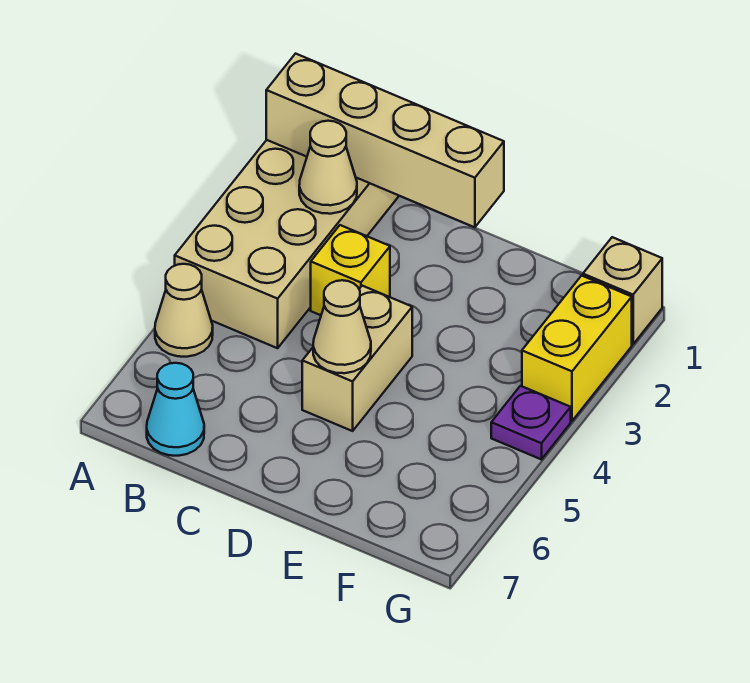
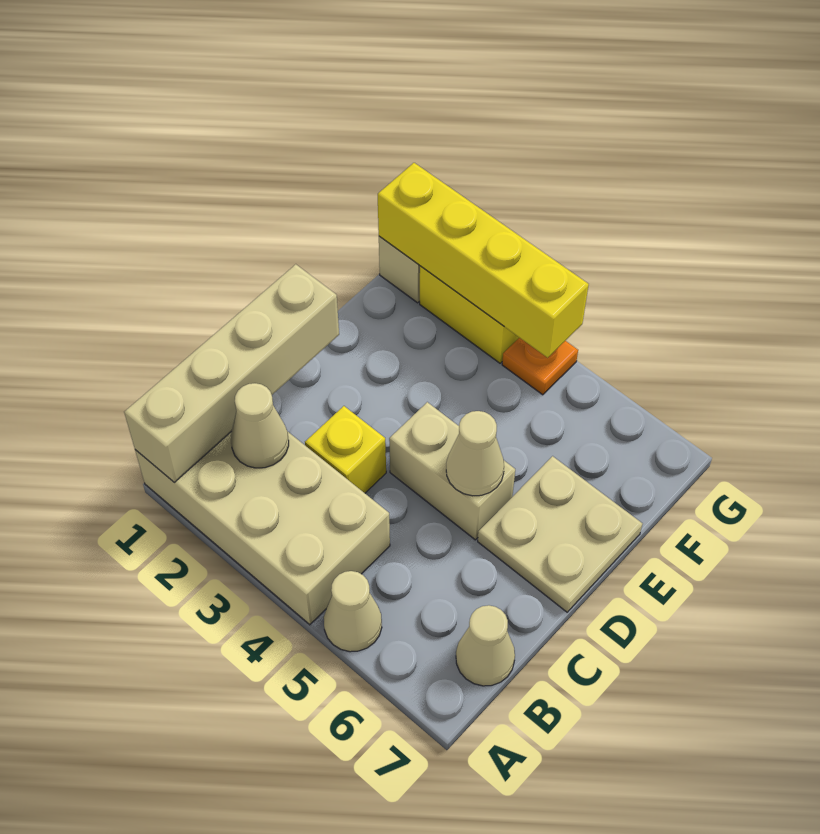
cyan cone B7 level 1 -> tan cone B7 level 1
none -> tan plate D6:E7 level 1
none -> yellow brick G1:G4 level 2
purple plate G4 level 1 -> orange plate G4 level 1

